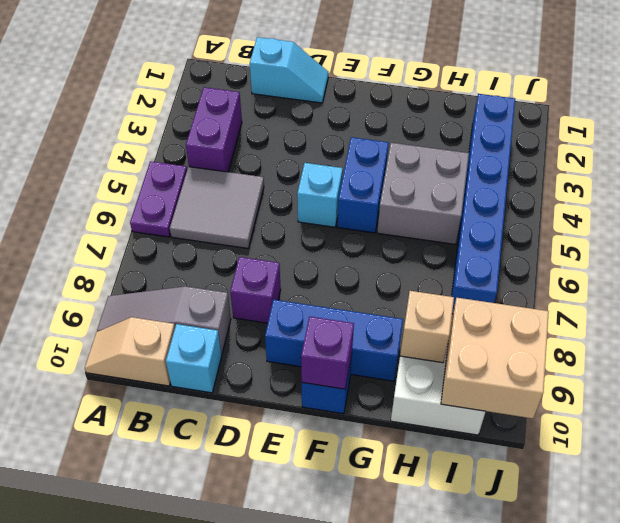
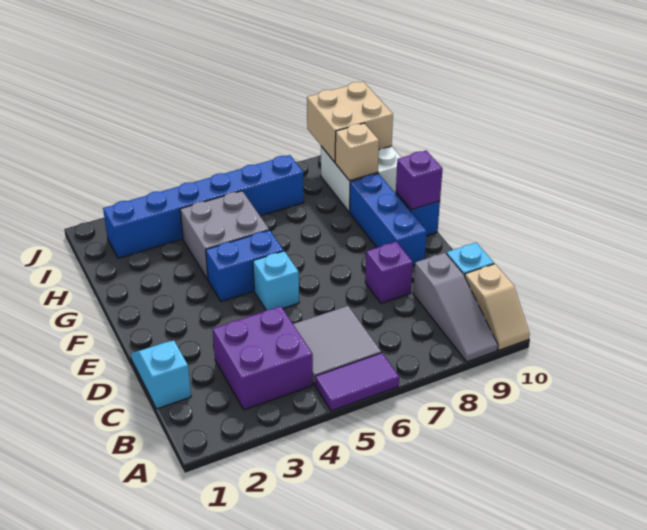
purple plate A5:A6 level 1 -> purple tile A5:A6 level 1
purple brick B3:B4 level 1 -> purple brick B3:C4 level 1

